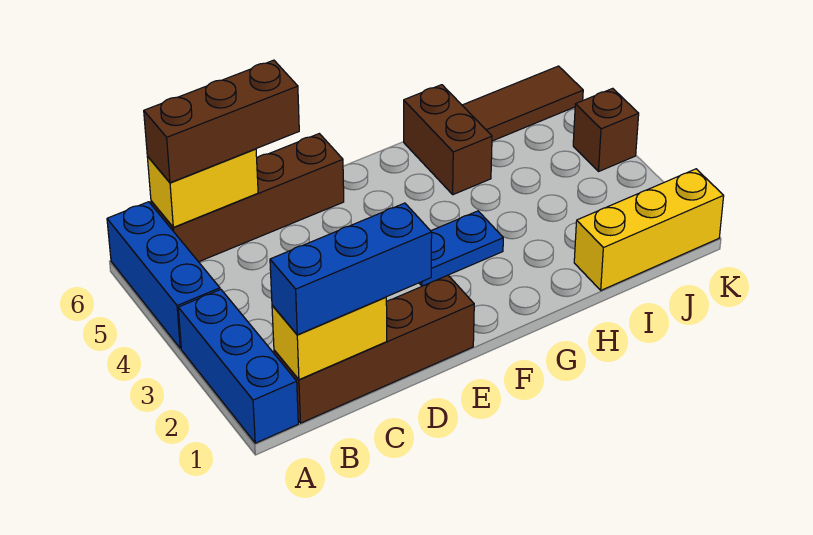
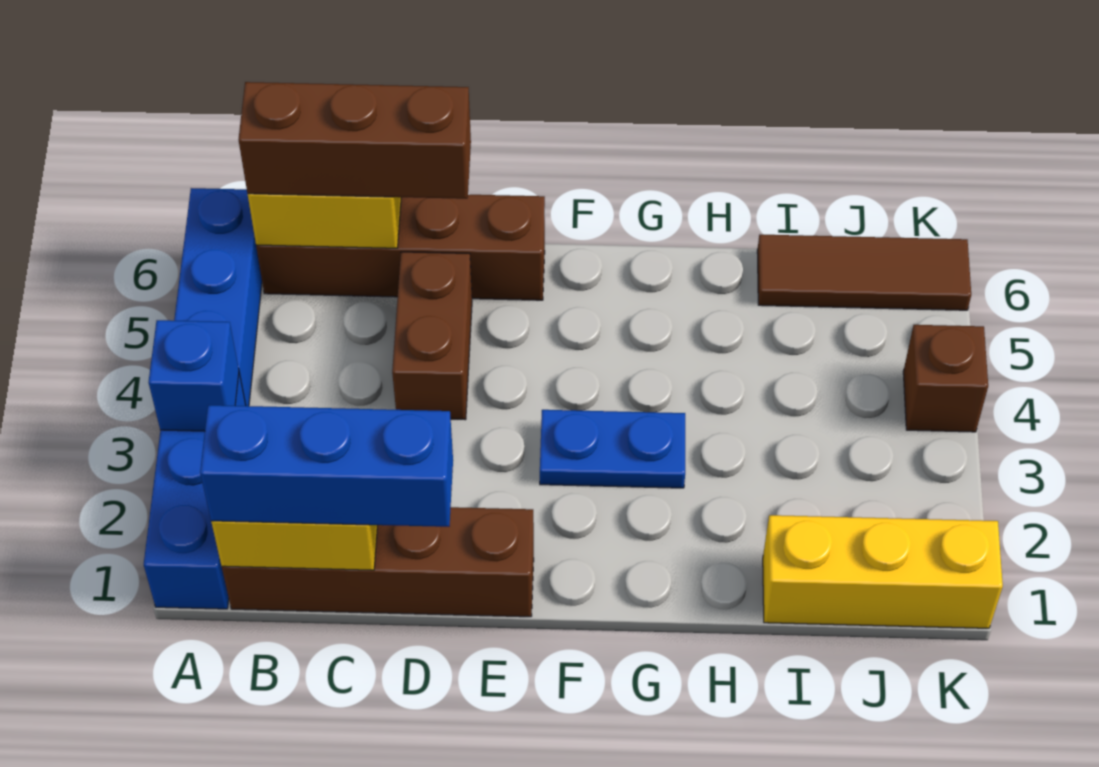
none -> blue brick A3 level 2
brown brick H5:H6 level 1 -> brown brick D4:D5 level 1

